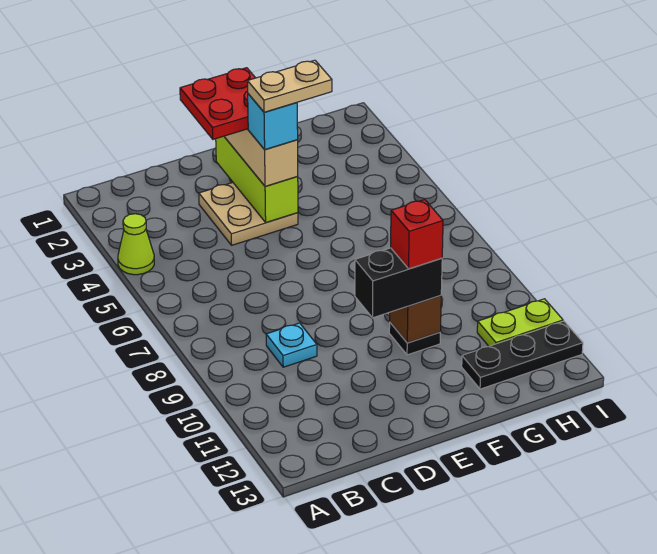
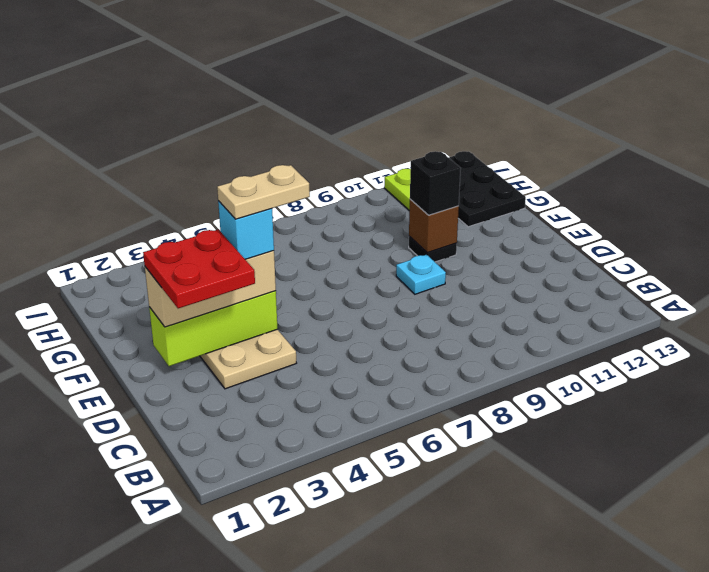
lime cone A4 level 1 -> none
cyan plate C9 level 1 -> cyan plate E9 level 1
tan plate E4:F4 level 5 -> tan plate E4:E5 level 5
black brick E10:F10 level 3 -> black brick F10 level 3
red brick F10 level 4 -> none
black plate G12:I12 level 1 -> black plate G12:I13 level 1

